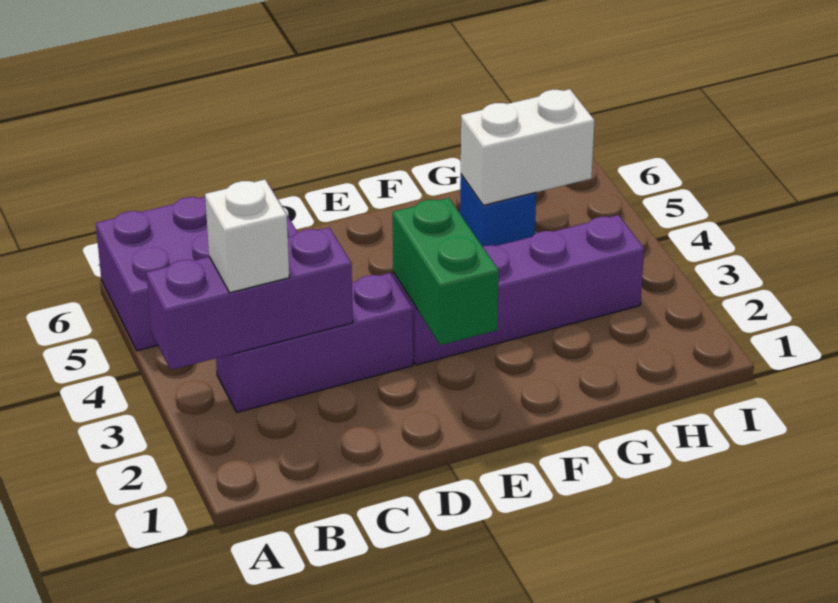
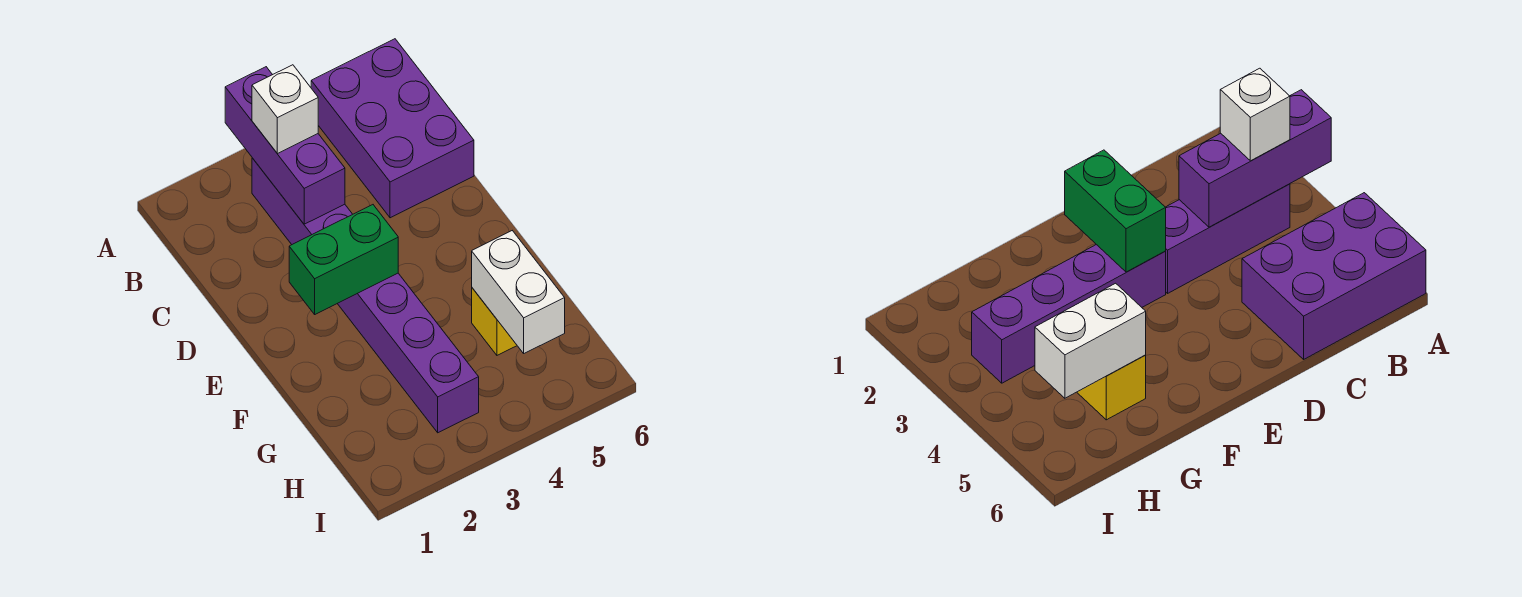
blue brick G5 level 1 -> yellow brick G5 level 1

